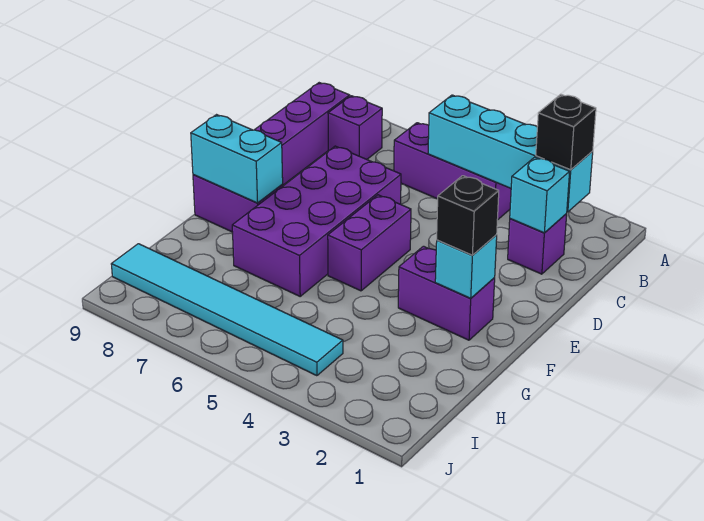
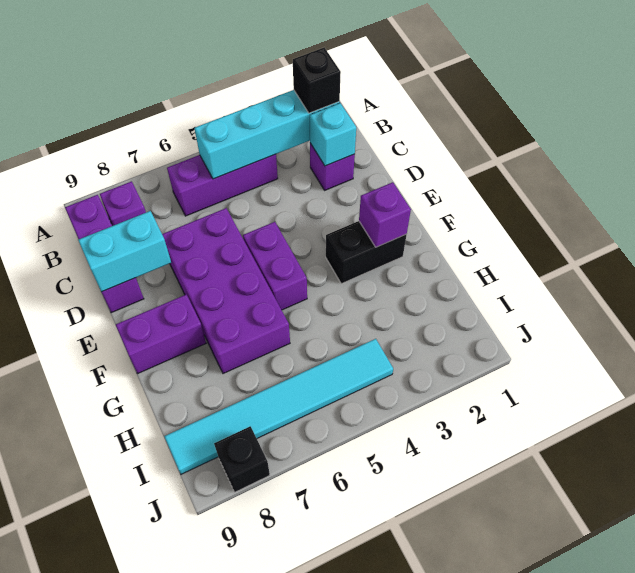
purple brick F2:F3 level 1 -> black brick F2:F3 level 1
cyan brick F2 level 2 -> purple brick F2 level 2
black brick F2 level 3 -> black brick J8 level 1
cyan brick F8:F9 level 2 -> cyan brick D8:D9 level 2

